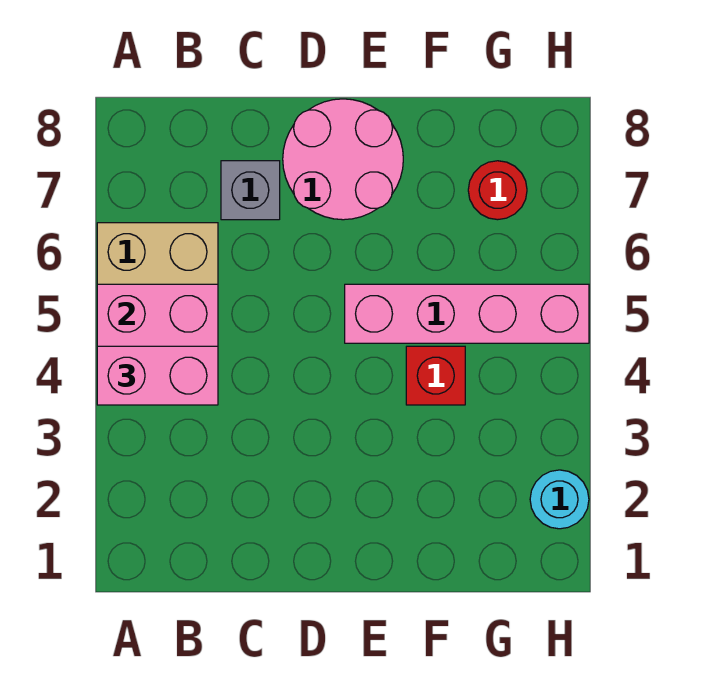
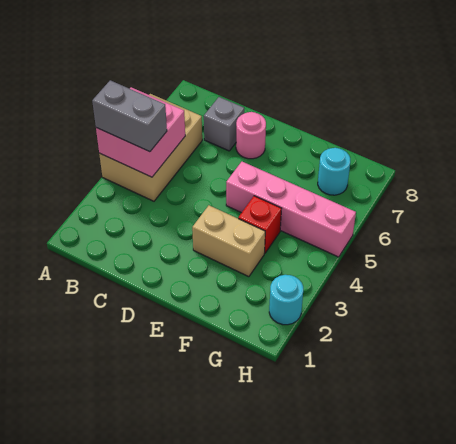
pink brick A4:B4 level 3 -> grey brick A4:B4 level 3
pink round brick D7:E8 level 1 -> pink round brick D7 level 1
none -> tan brick E3:F3 level 1
red round brick G7 level 1 -> cyan round brick G7 level 1

